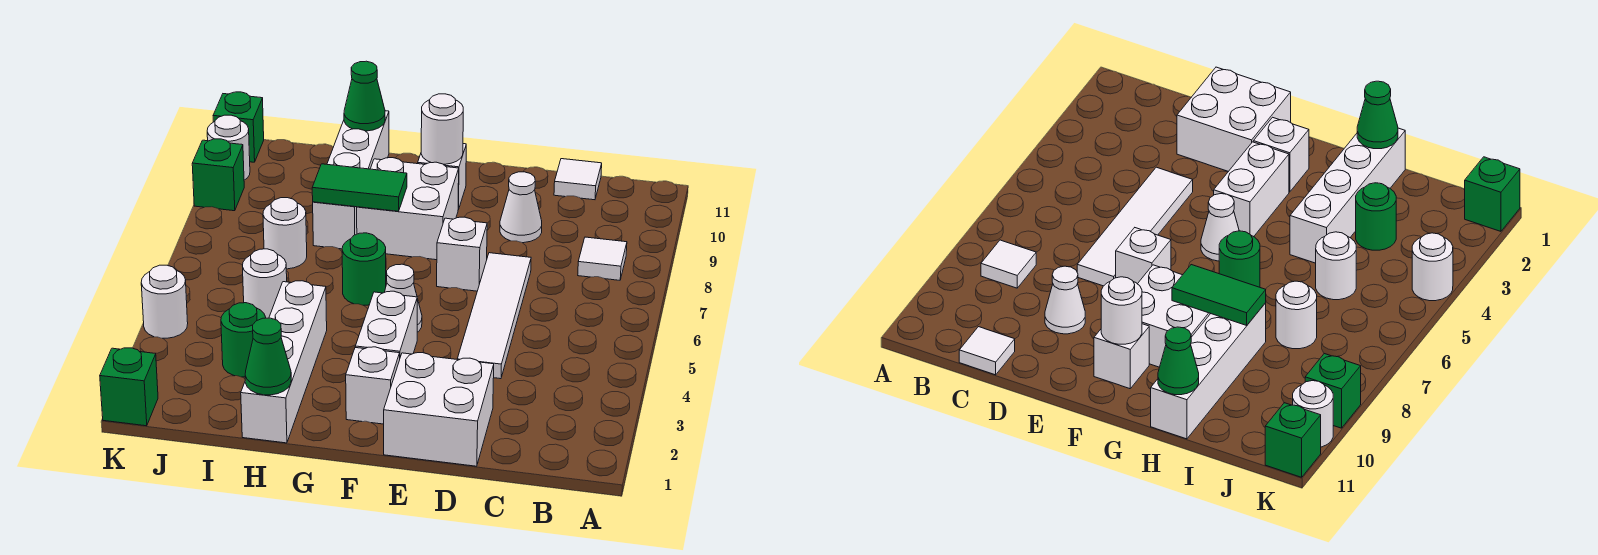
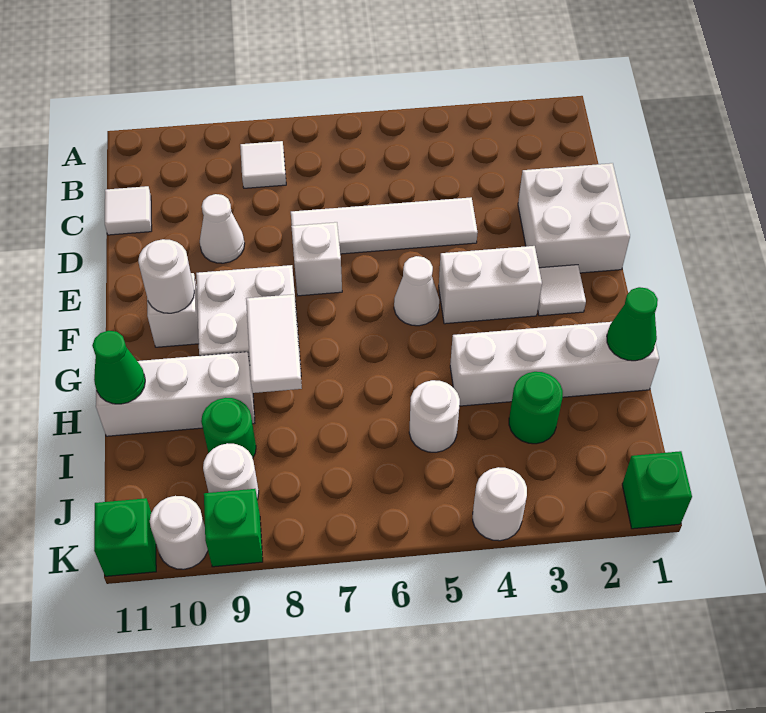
white brick F2 level 1 -> white tile F2 level 1
green round brick G6 level 1 -> green round brick I9 level 1
green tile G8:H8 level 2 -> white tile G8:H8 level 2
white brick H8:H11 level 1 -> white brick H9:H11 level 1
white round brick I7 level 1 -> white round brick J9 level 1

